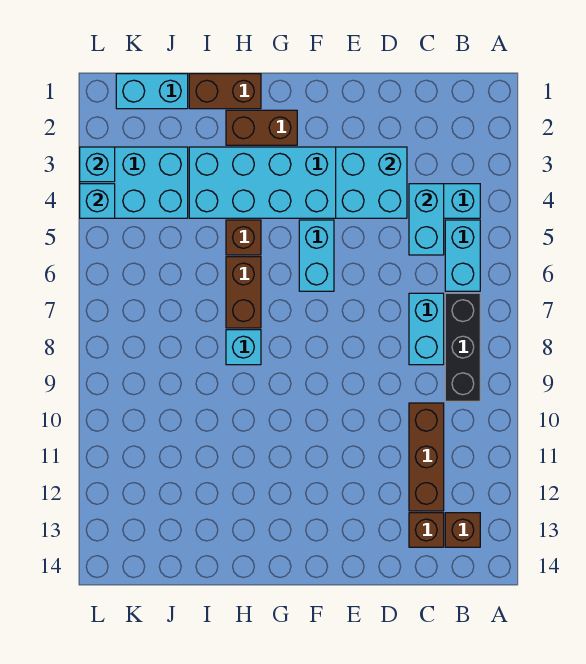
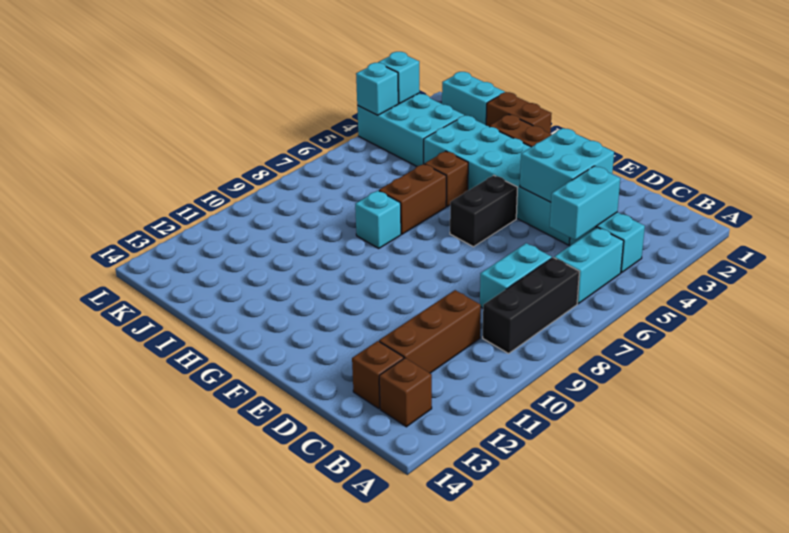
cyan brick F5:F6 level 1 -> black brick F5:F6 level 1

